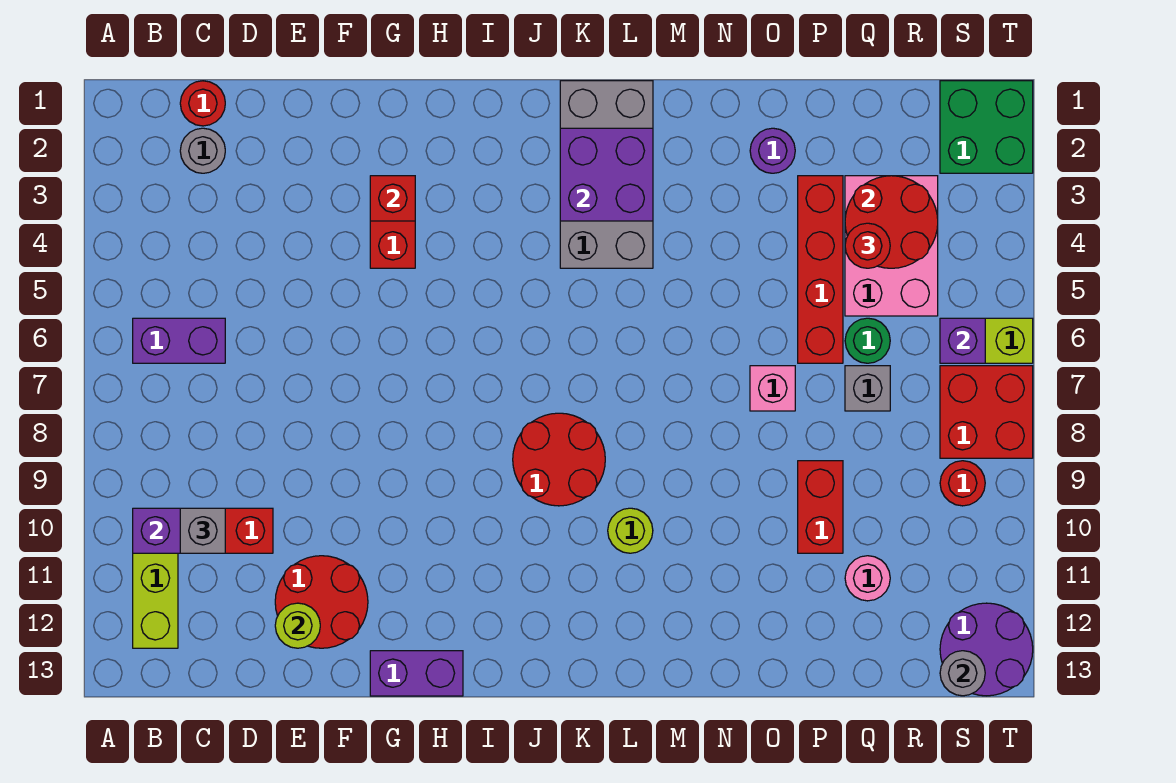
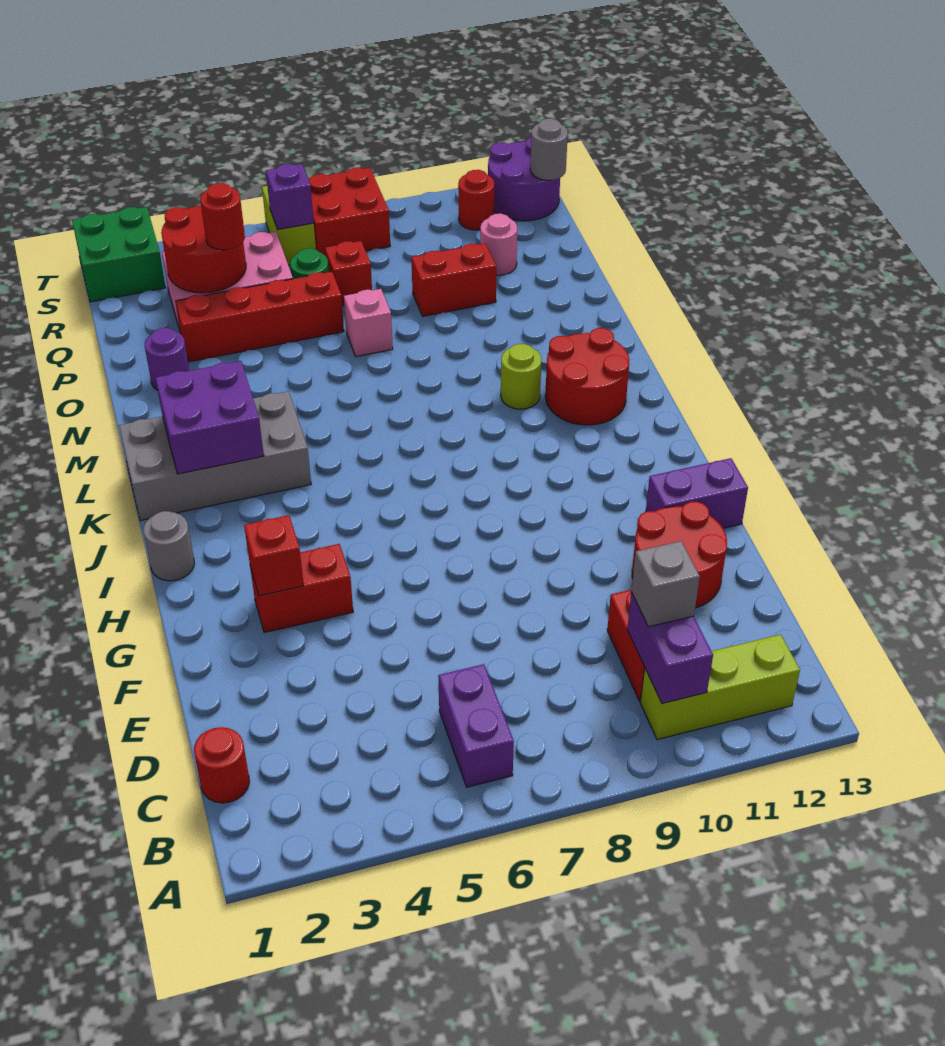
grey round brick C2 level 1 -> grey round brick I1 level 1
lime round brick E12 level 2 -> none
purple brick G13:H13 level 1 -> purple brick G12:G13 level 1
red round brick J8:K9 level 1 -> red round brick K11:L12 level 1
grey brick Q7 level 1 -> red brick Q7 level 1
red round brick S9 level 1 -> red round brick S11 level 1

